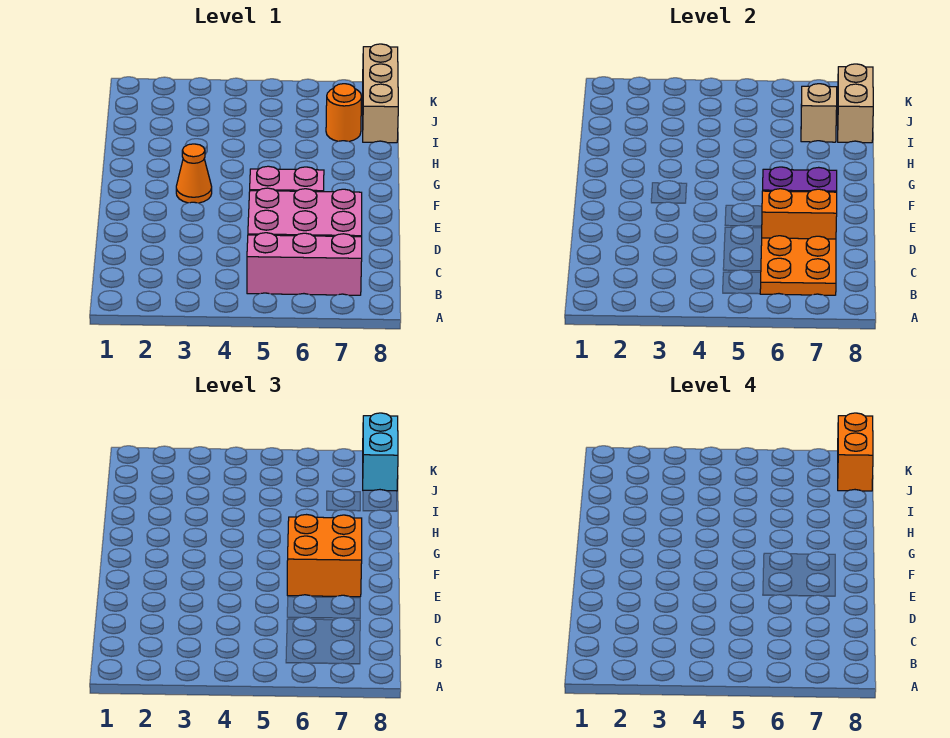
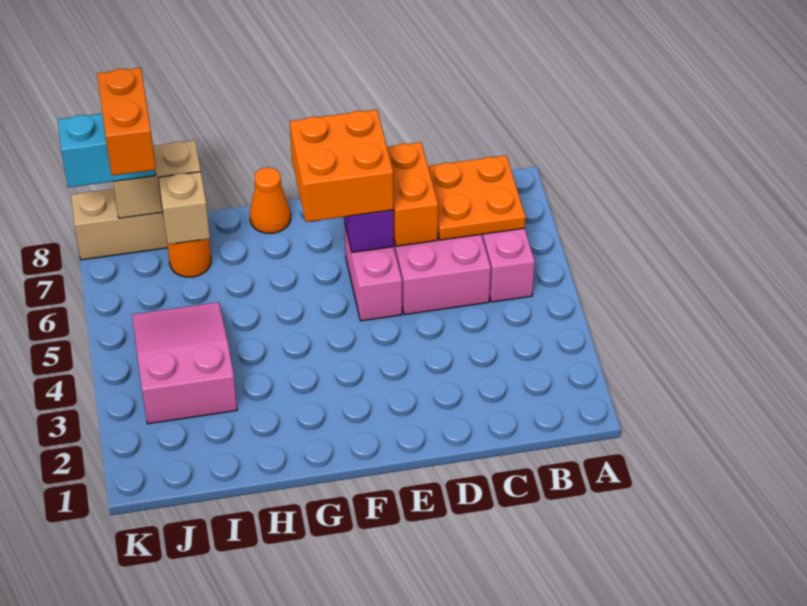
orange cone F3 level 1 -> orange cone G8 level 1
none -> pink slope I3:J5 level 1 top 3
orange brick J8:K8 level 4 -> orange brick J7:J8 level 4

